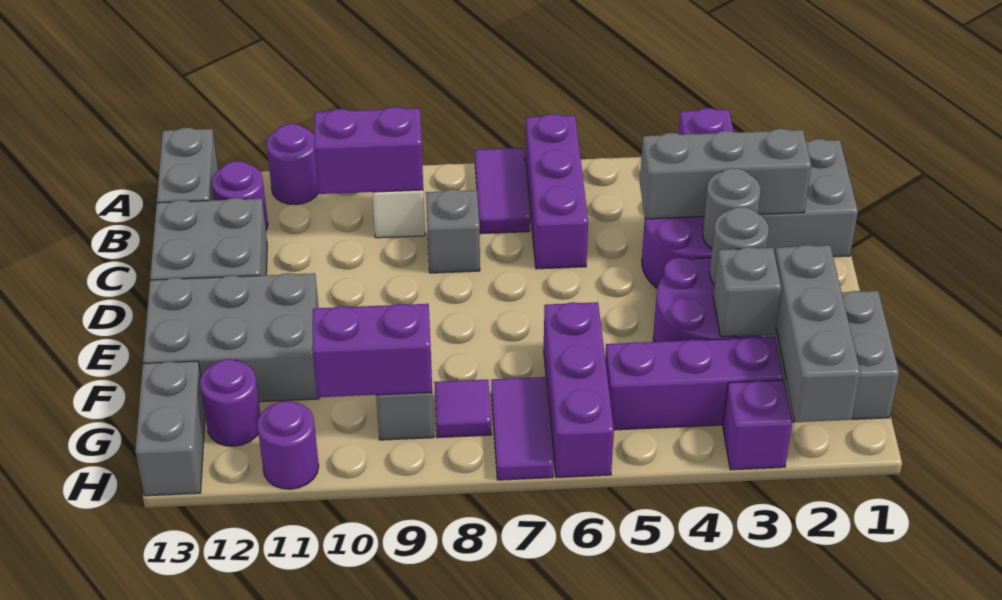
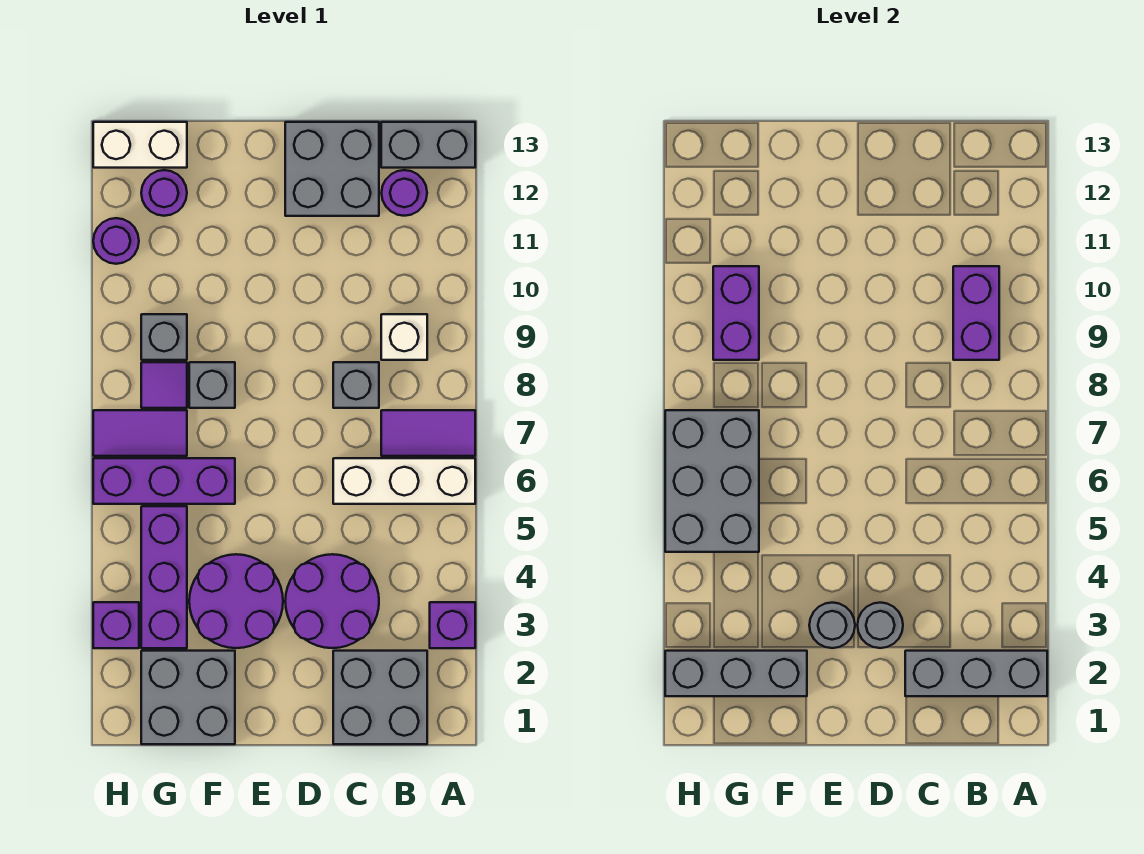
purple brick A6:C6 level 1 -> white brick A6:C6 level 1
purple round brick A11 level 1 -> none
grey brick C2:C4 level 2 -> grey brick A2:C2 level 2
grey brick E11:F13 level 1 -> grey brick G5:H7 level 2
grey brick F3 level 2 -> grey brick F8 level 1
grey brick G13:H13 level 1 -> white brick G13:H13 level 1

